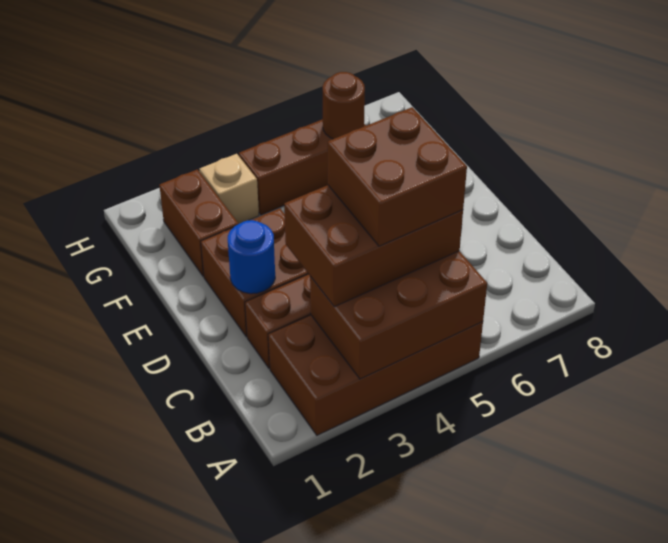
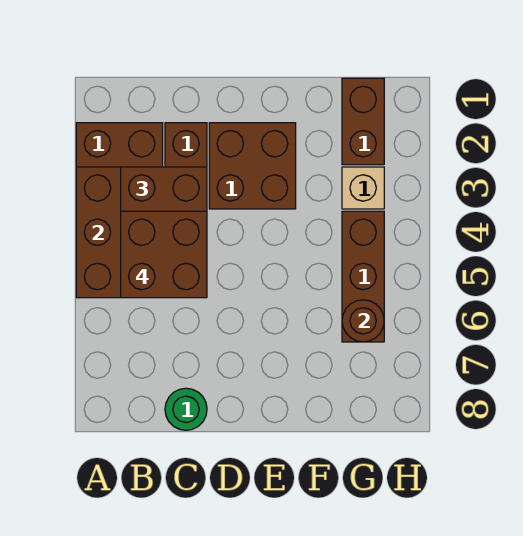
none -> green round brick C8 level 1
blue round brick D2 level 2 -> none
brown brick F2:G2 level 1 -> brown brick G1:G2 level 1

